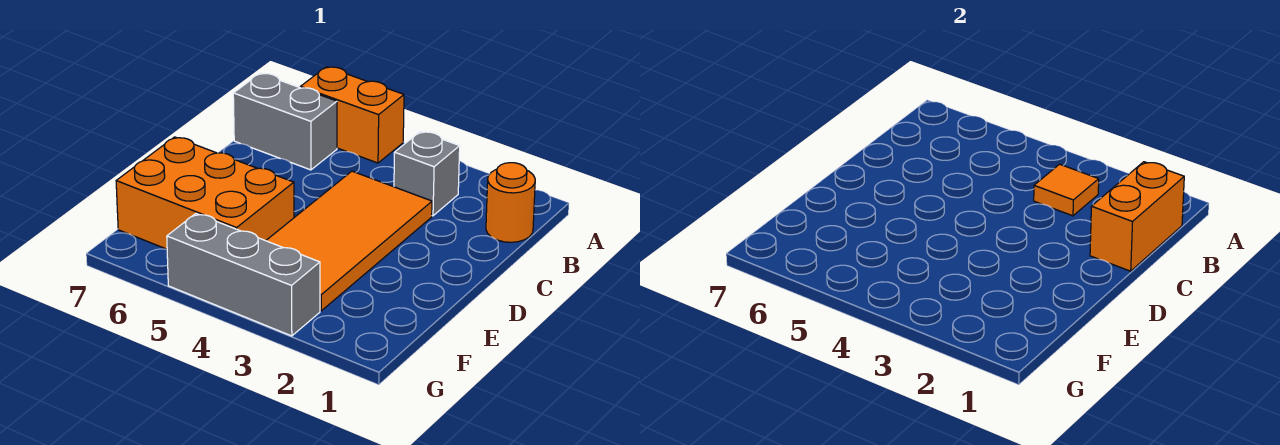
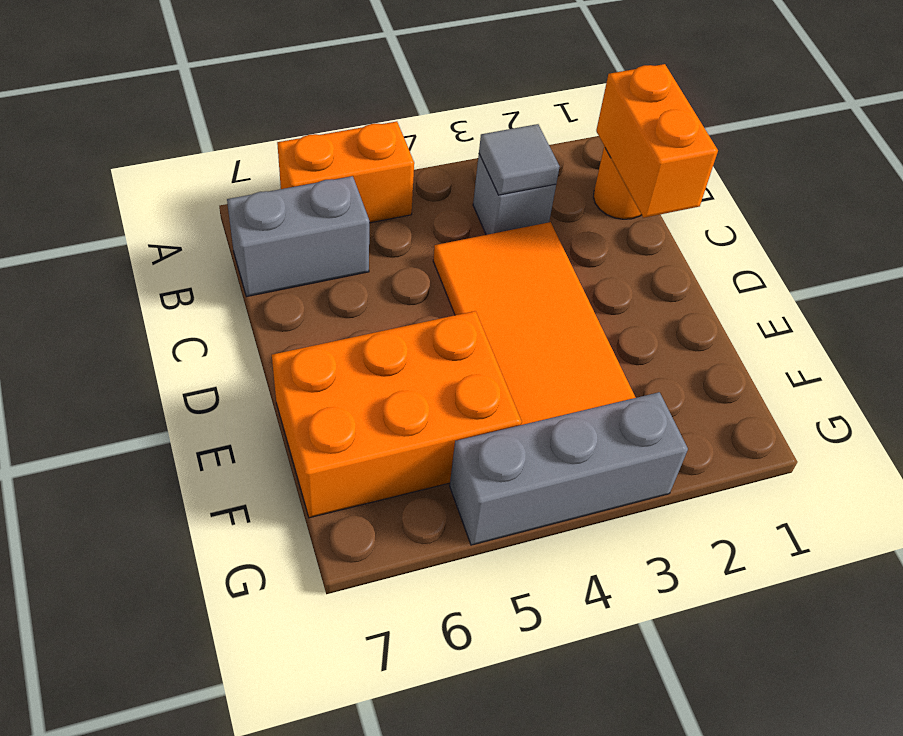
orange tile B3 level 2 -> grey tile B3 level 2

